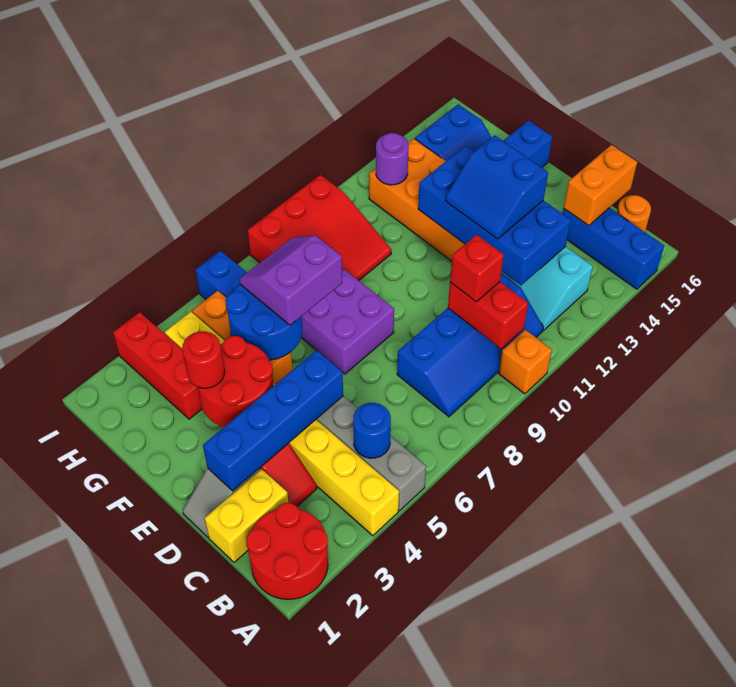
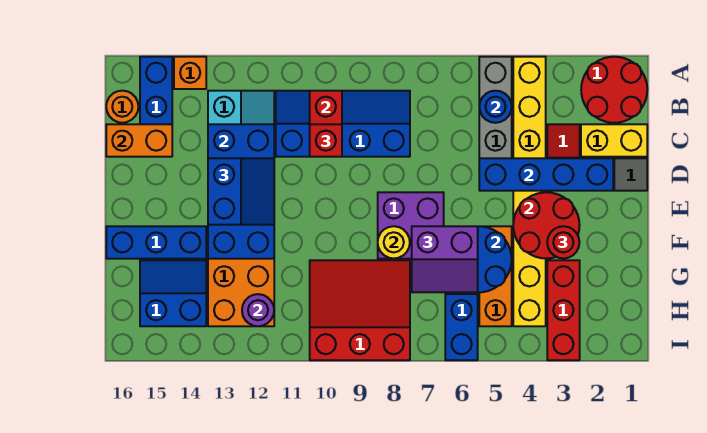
orange brick A10 level 1 -> orange brick A14 level 1
none -> yellow round brick F8 level 2

